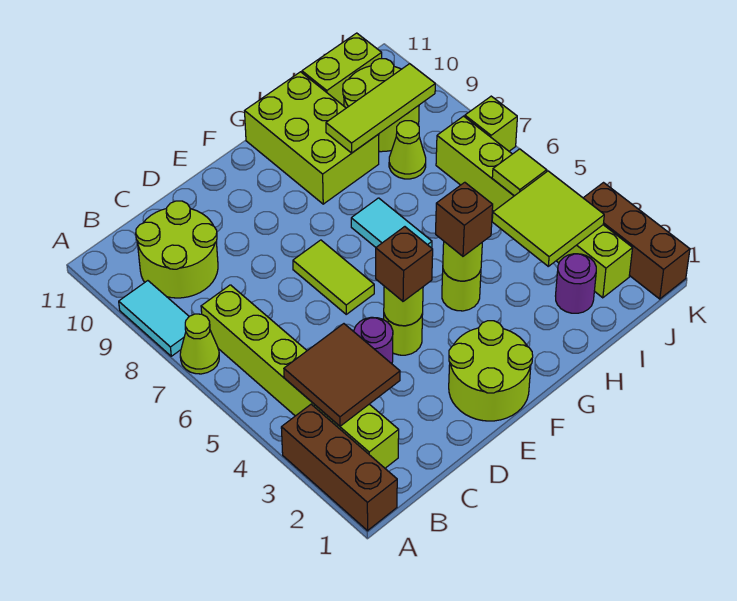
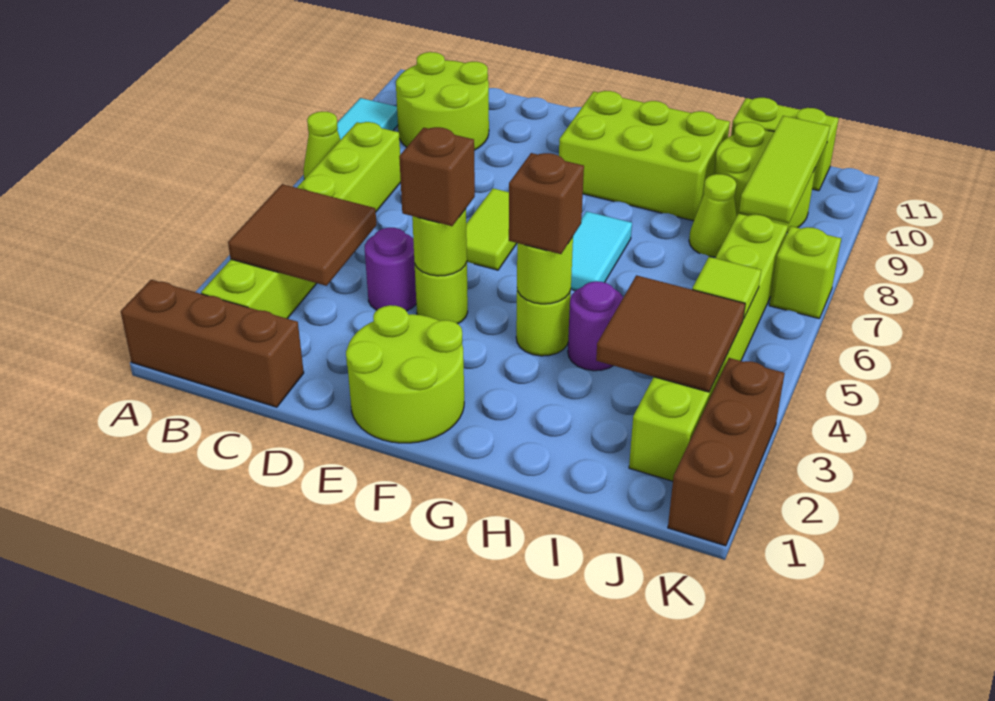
brown brick A1:A3 level 1 -> brown brick A1:C1 level 1
lime brick G9:H11 level 1 -> lime brick F9:H10 level 1
lime tile H9:J9 level 2 -> lime tile J8:J10 level 2
purple round brick I2 level 1 -> purple round brick H4 level 1
lime tile I3:J4 level 2 -> brown tile I3:J4 level 2

